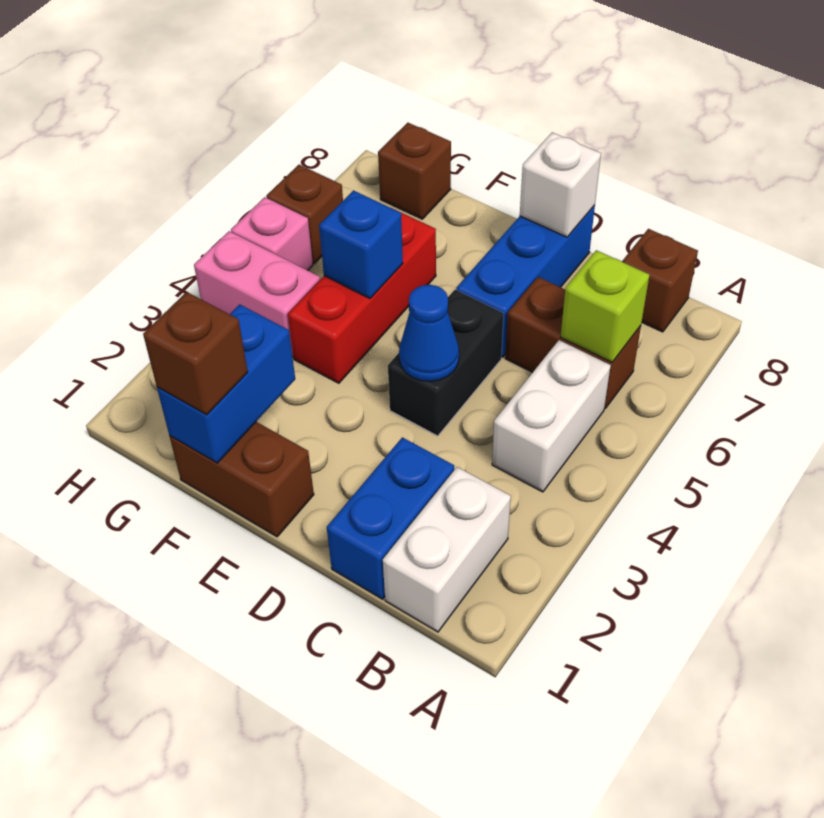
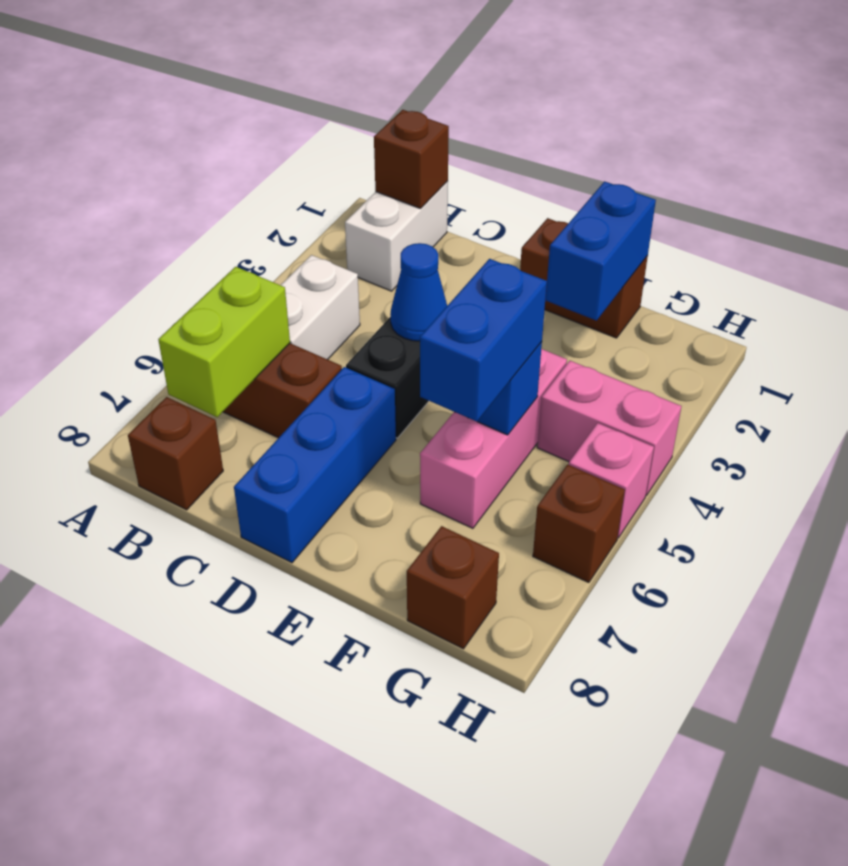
lime brick B6 level 2 -> lime brick B6:B7 level 2
blue brick C1:C2 level 1 -> blue brick F5:F6 level 3
white brick D8 level 2 -> none
brown brick F1 level 3 -> brown brick B1 level 2
red brick F4:F6 level 1 -> pink brick F4:F6 level 1

